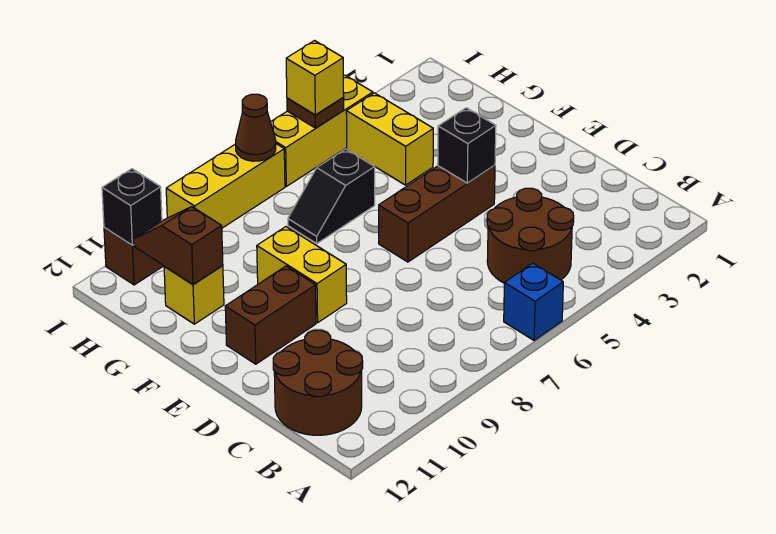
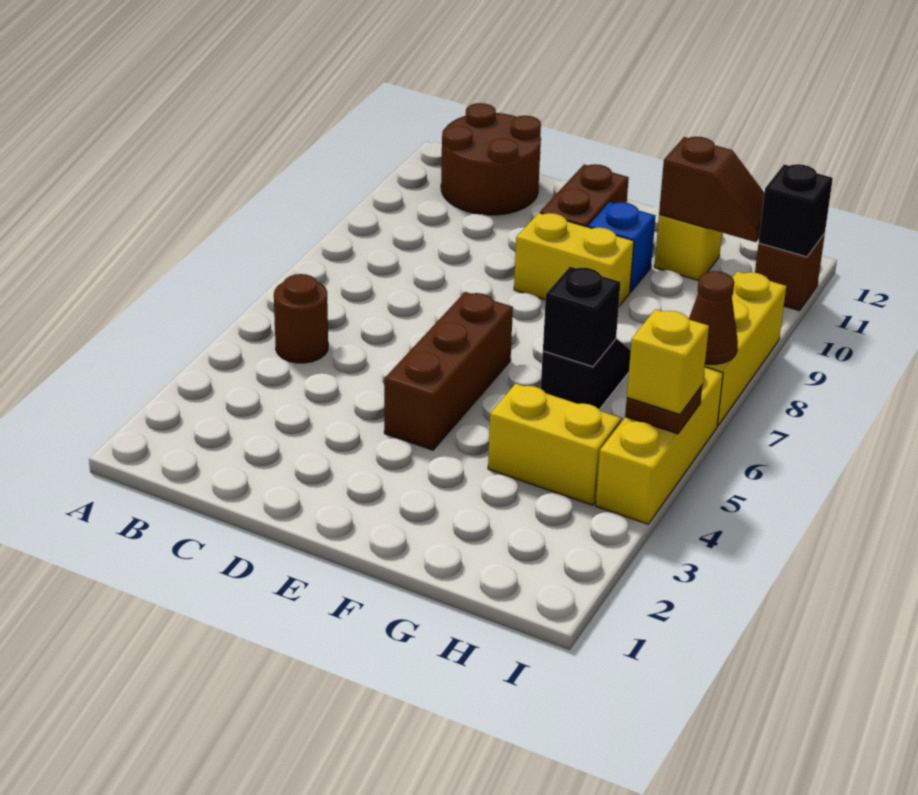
blue brick A6 level 1 -> blue brick F10 level 1
brown round brick B4:C5 level 1 -> brown round brick B5 level 1
black brick E4 level 2 -> black brick G6 level 2

